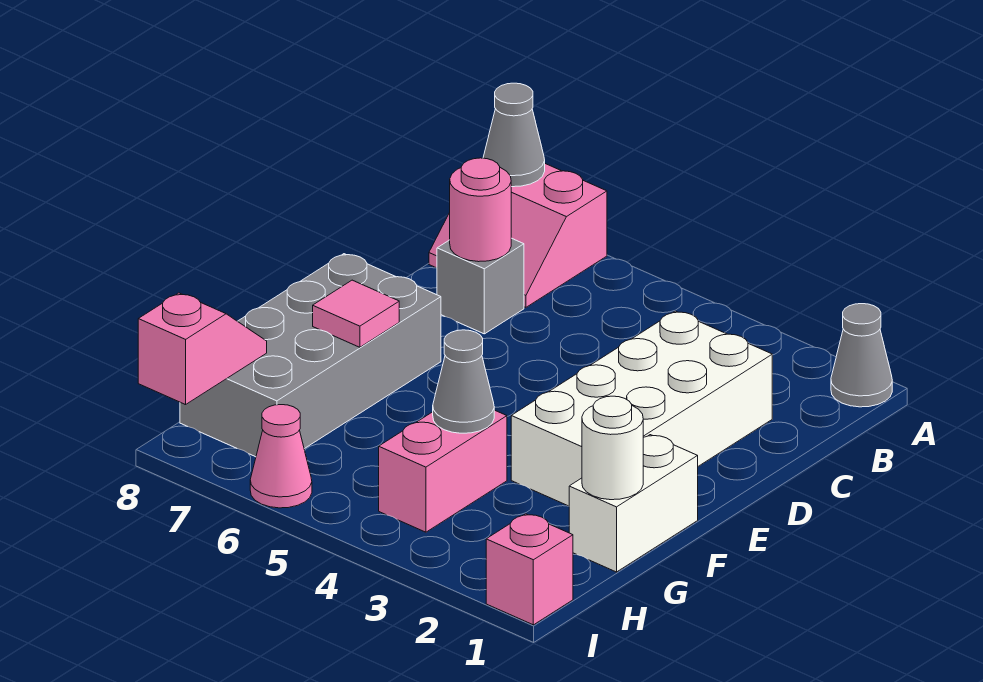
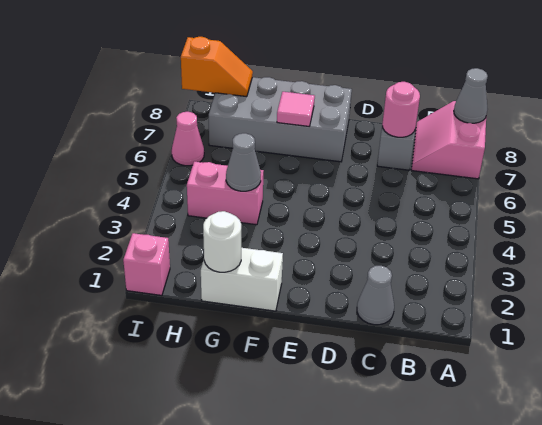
grey cone A1 level 1 -> grey cone C1 level 1
white brick C2:F3 level 1 -> none
pink slope H8:I8 level 2 top I -> orange slope H8:I8 level 2 top I

